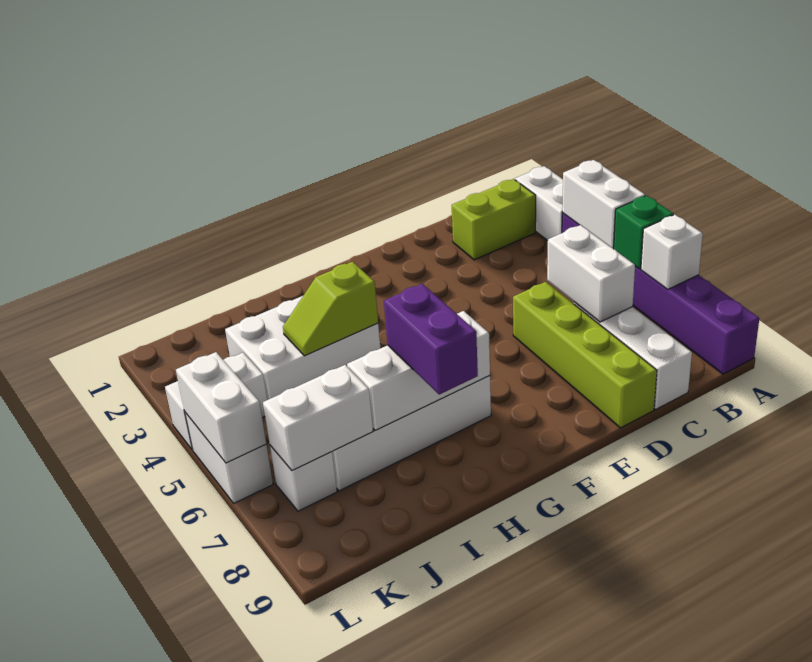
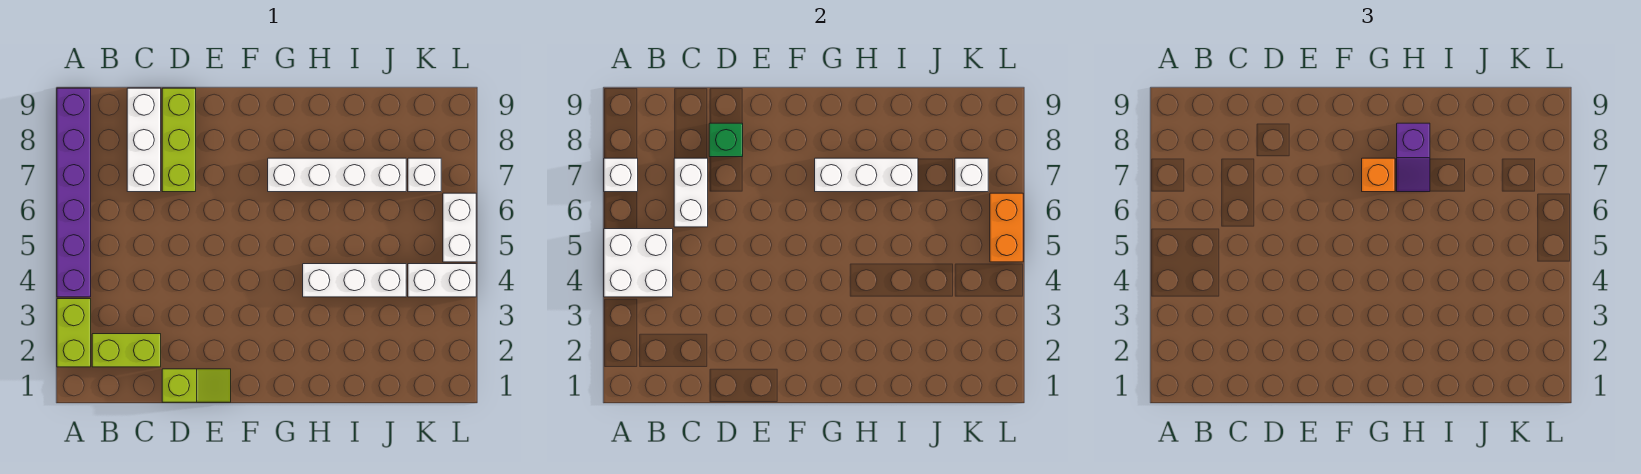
white brick A2:A3 level 1 -> lime brick A2:A3 level 1
white brick A4:A5 level 2 -> white brick A4:B5 level 2
green brick A6 level 2 -> green brick D8 level 2
lime brick D6:D9 level 1 -> lime brick D7:D9 level 1
none -> orange brick G7 level 3
white brick H3:J4 level 1 -> white brick H4:J4 level 1
lime slope H4:I4 level 2 top H -> lime slope D1:E1 level 1 top D
purple brick H7:H8 level 3 -> purple slope H7:H8 level 3 top 8
white brick J7:K7 level 2 -> white brick K7 level 2
white brick L5:L6 level 2 -> orange brick L5:L6 level 2

